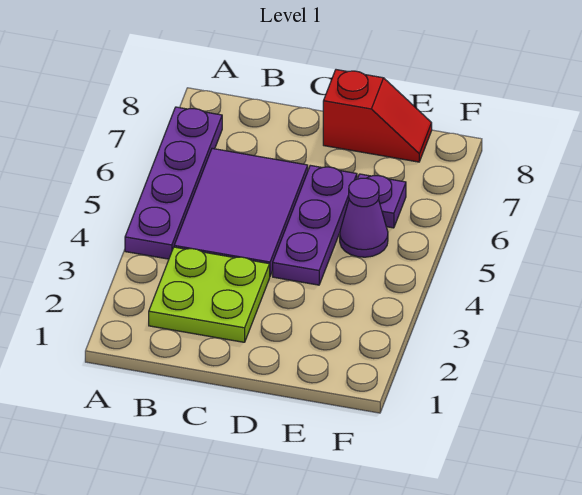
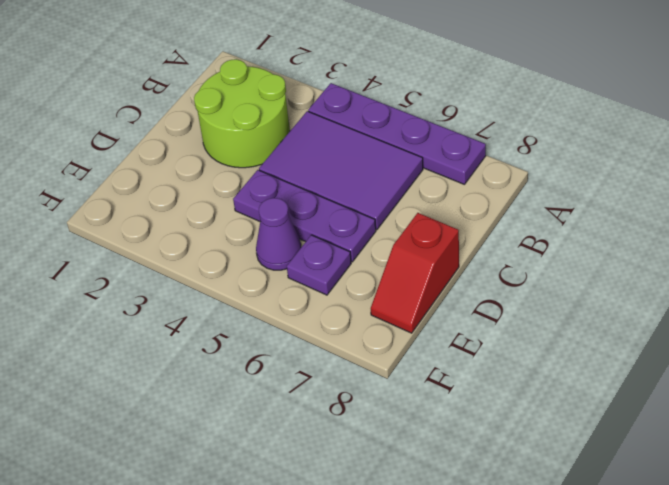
lime plate B2:C3 level 1 -> lime round brick B2:C3 level 1

